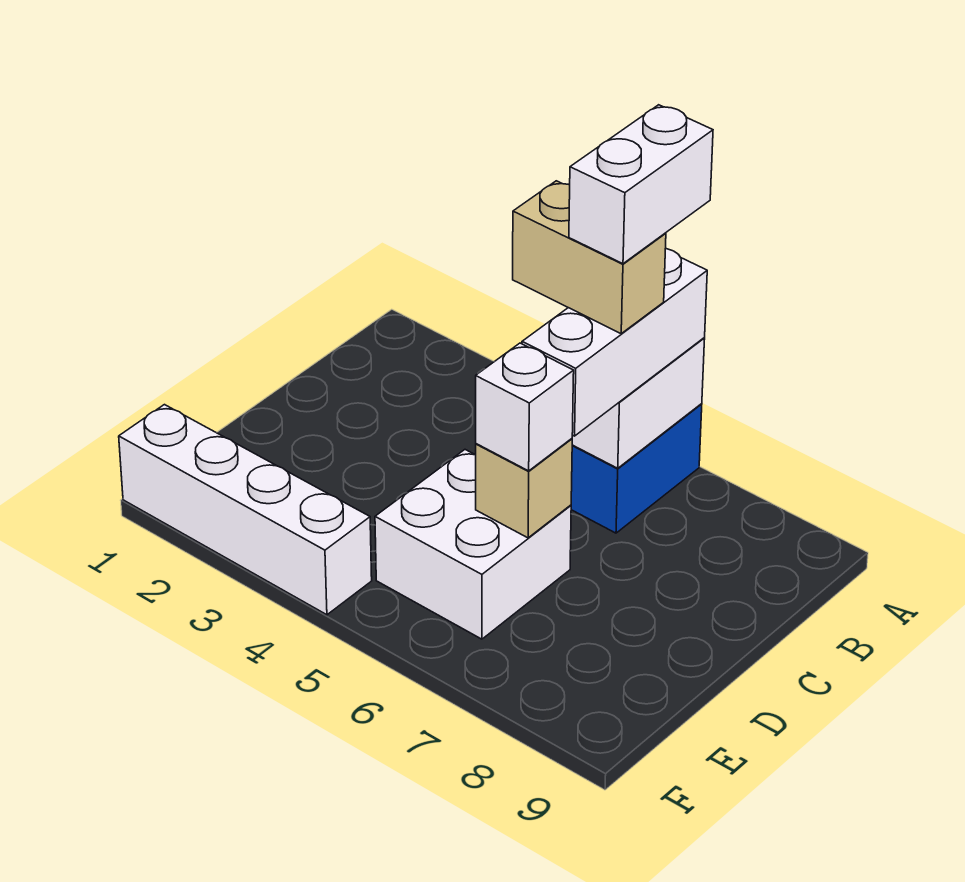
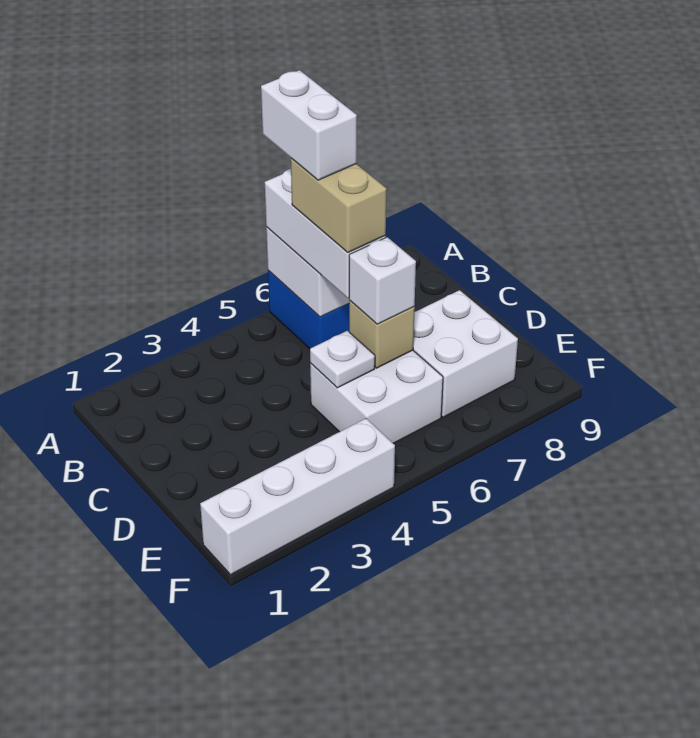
tan brick B5:B6 level 4 -> tan brick B6:C6 level 4
none -> white plate D5 level 2
none -> white brick D7:E8 level 1

